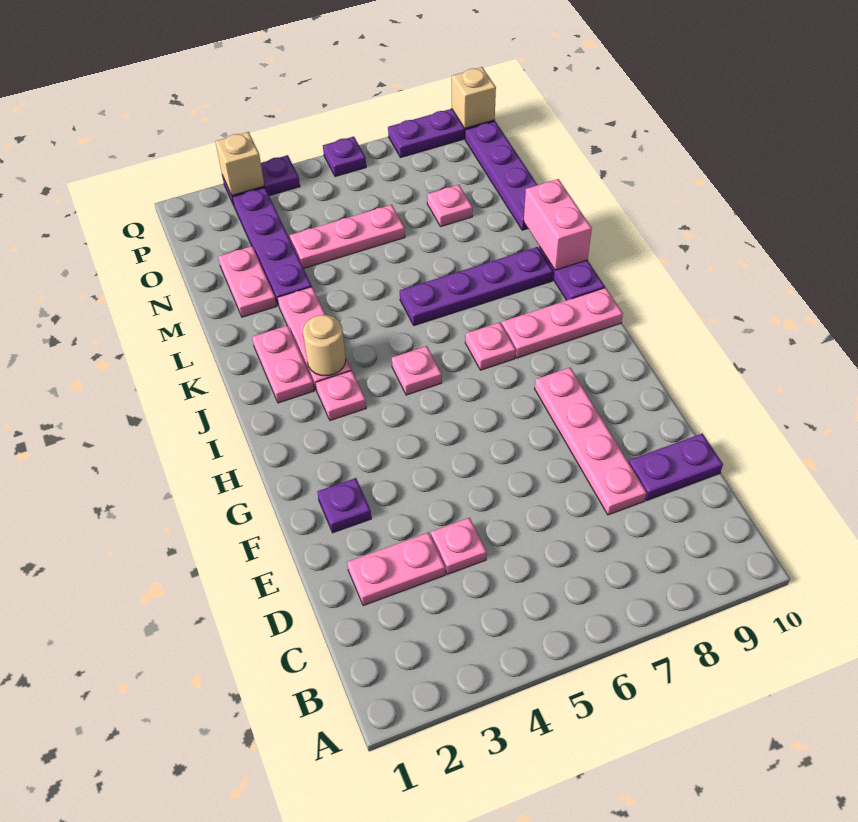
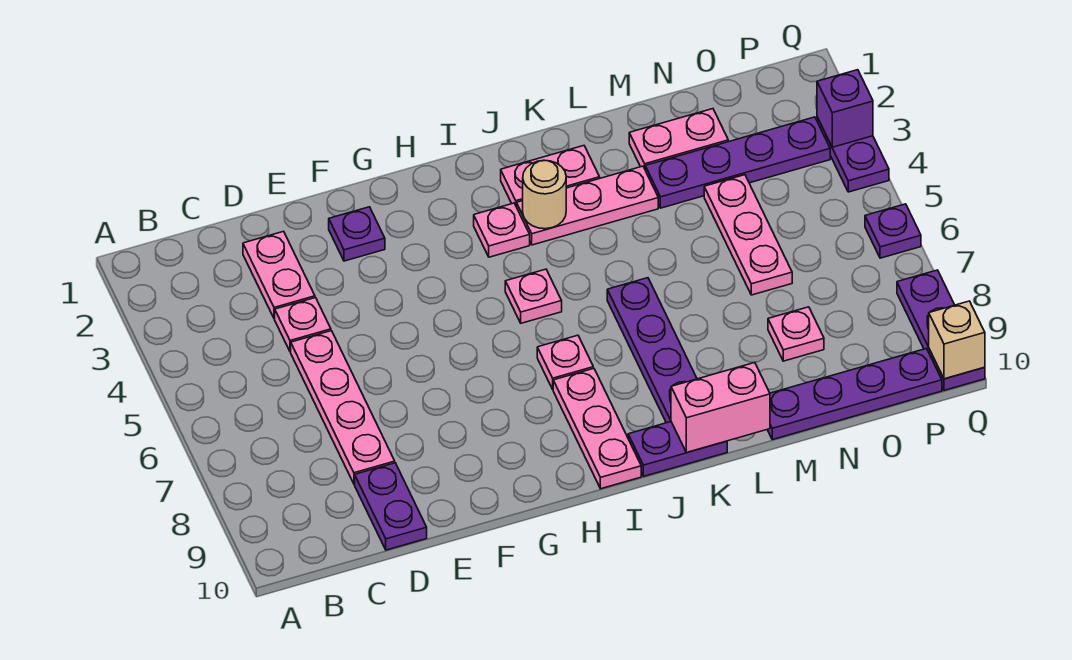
pink plate D8:G8 level 1 -> pink plate D5:D8 level 1
tan brick Q3 level 2 -> purple brick Q3 level 2

